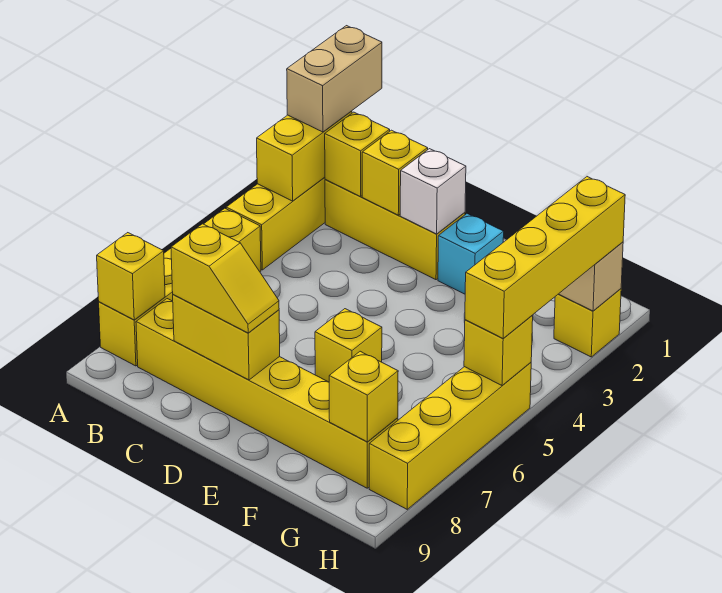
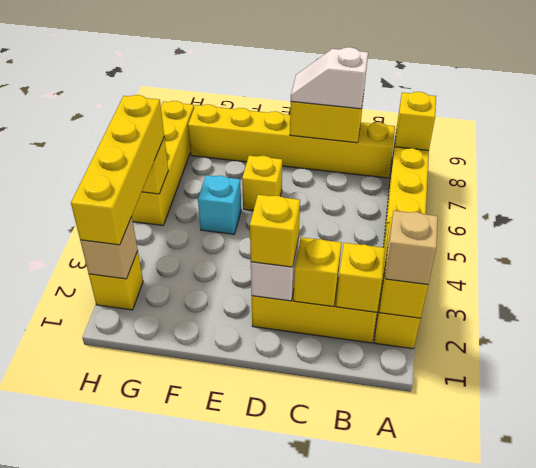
tan brick A1:A2 level 3 -> tan brick A2 level 3
yellow slope C8:D8 level 3 top C -> white slope C8:D8 level 3 top C
cyan brick E2 level 1 -> cyan brick F5 level 1
yellow brick G8 level 2 -> yellow brick D2 level 3

